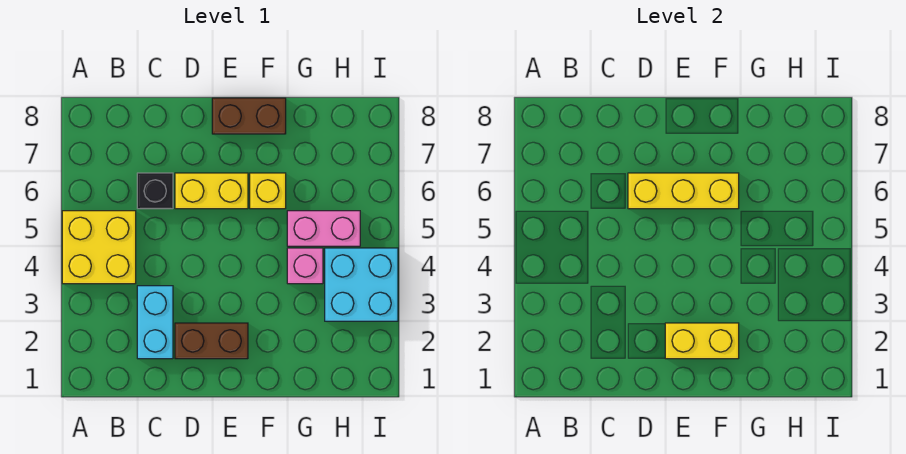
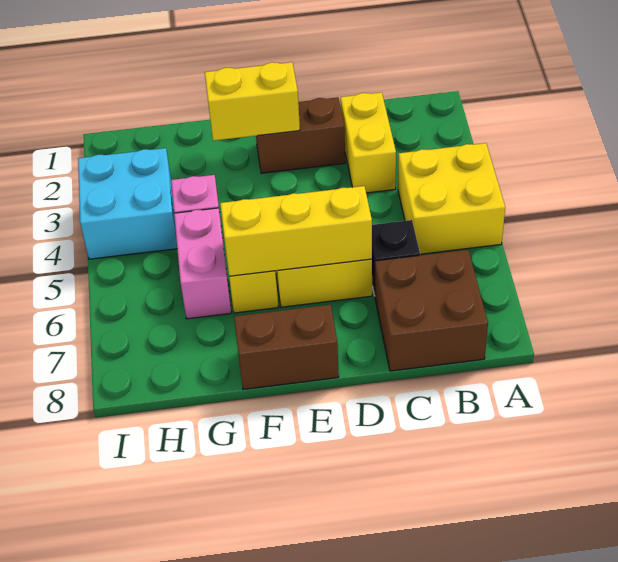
none -> brown brick B7:C8 level 1
cyan brick C2:C3 level 1 -> yellow brick C2:C3 level 1
pink brick G5:H5 level 1 -> pink brick G5:G6 level 1

